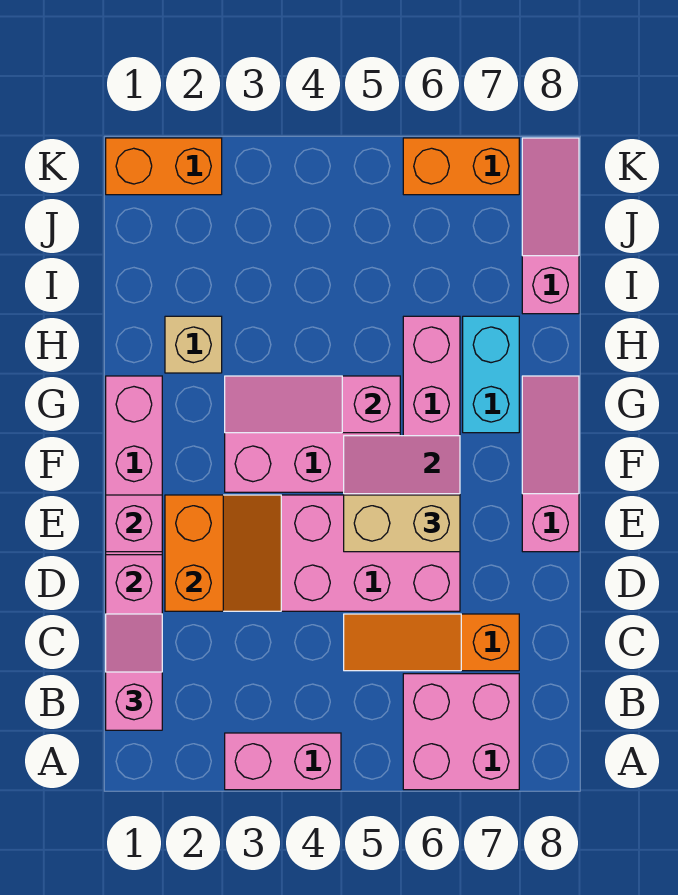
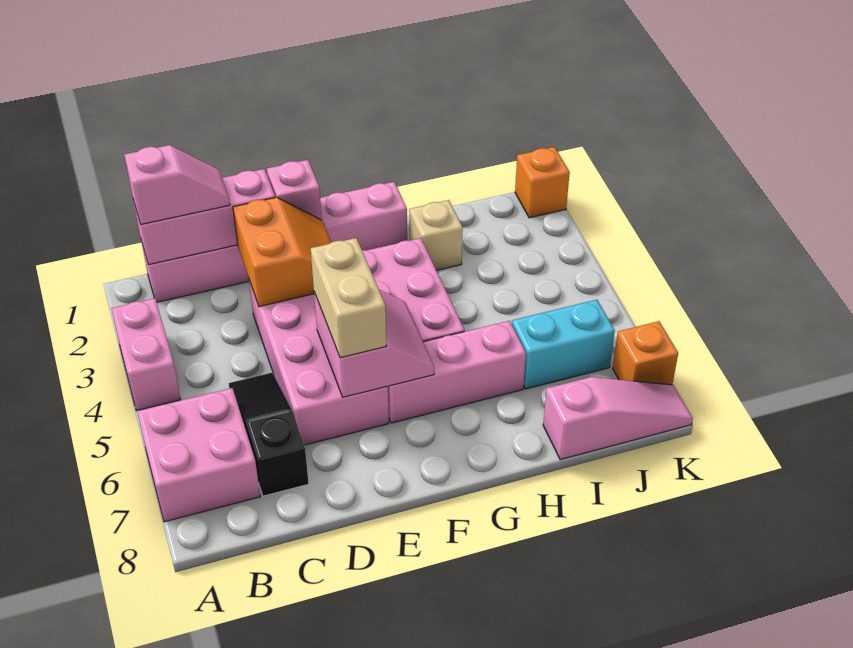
orange slope C5:C7 level 1 top 7 -> black slope C5:C7 level 1 top 7
orange slope D2:E3 level 2 top 2 -> orange slope D2:E3 level 2 top D
pink slope E8:G8 level 1 top E -> none
pink slope G3:G5 level 2 top 5 -> none
cyan brick G7:H7 level 1 -> cyan brick I6:J6 level 1
orange brick K1:K2 level 1 -> orange brick K1 level 1
orange brick K6:K7 level 1 -> orange brick K7 level 1

